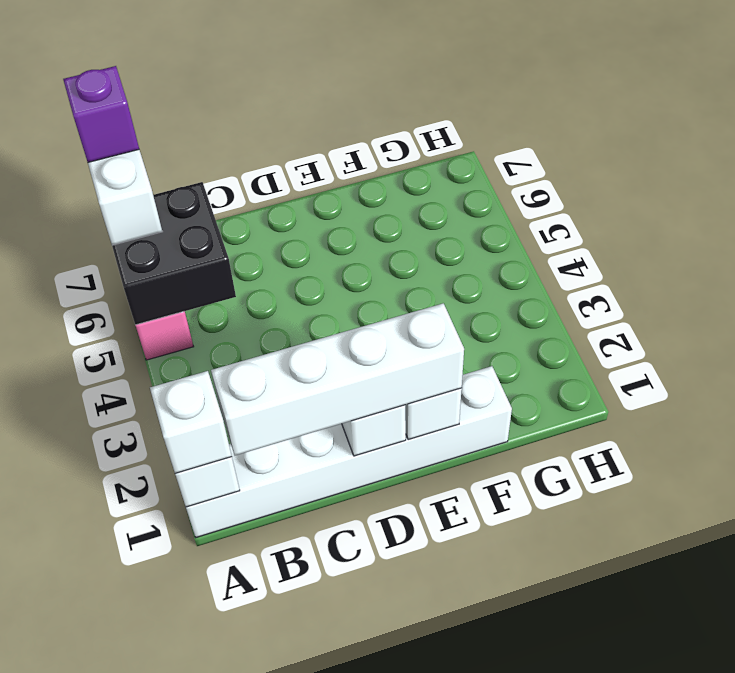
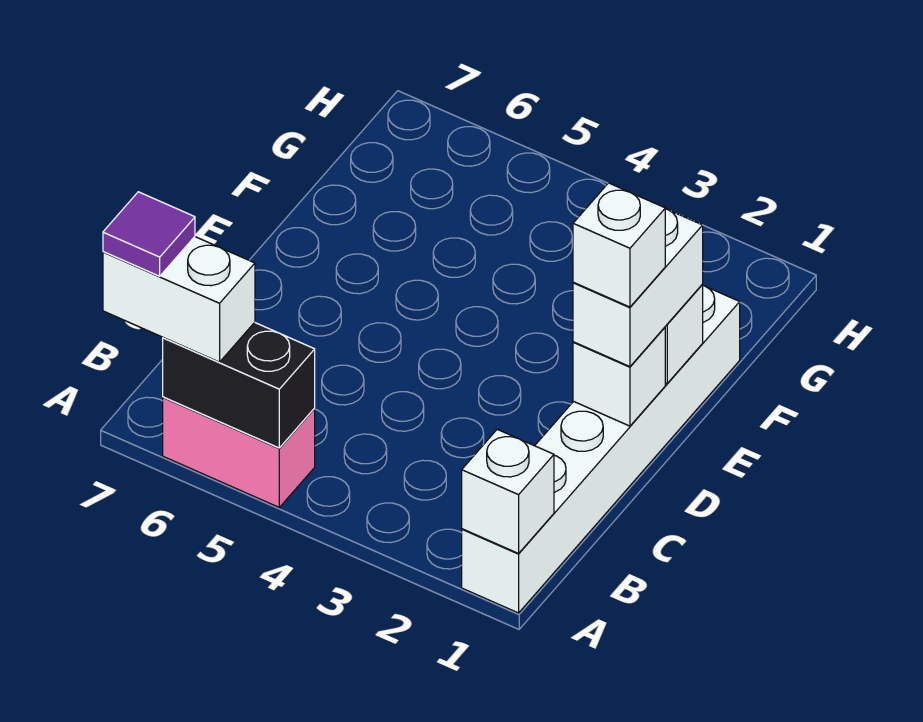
white brick A1 level 3 -> white brick D1 level 4
black brick A5:B6 level 2 -> black brick A5:A6 level 2
purple brick A7 level 4 -> purple tile A7 level 4
white brick B1:E1 level 3 -> white brick D1:E1 level 3

